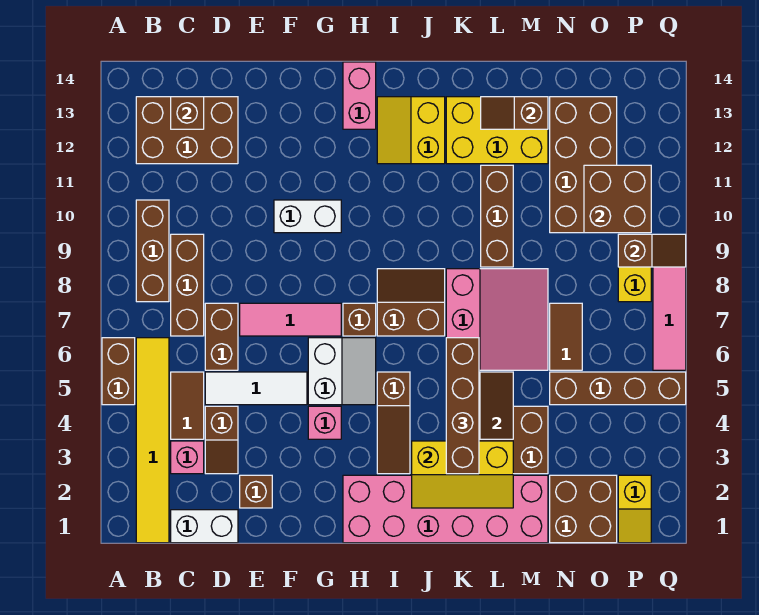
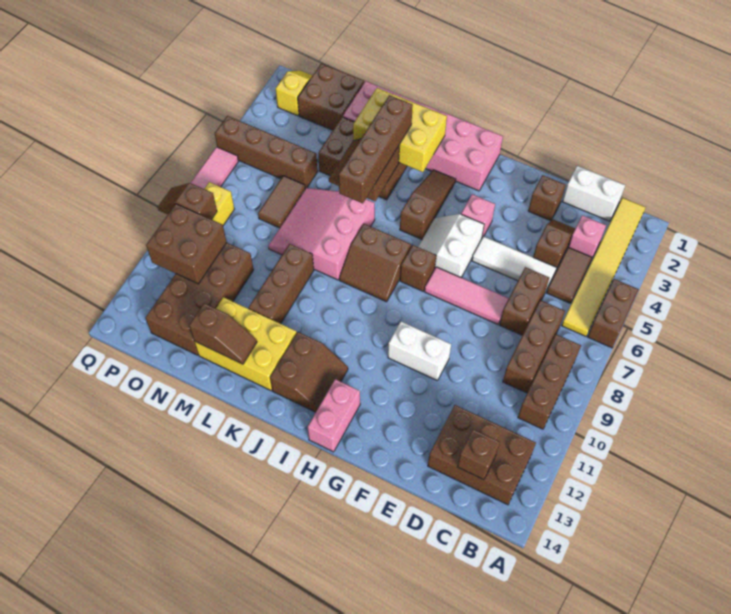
yellow slope I12:J13 level 1 top J -> brown slope I12:J13 level 1 top J
yellow slope J2:L3 level 2 top 3 -> yellow brick J2:L3 level 2

